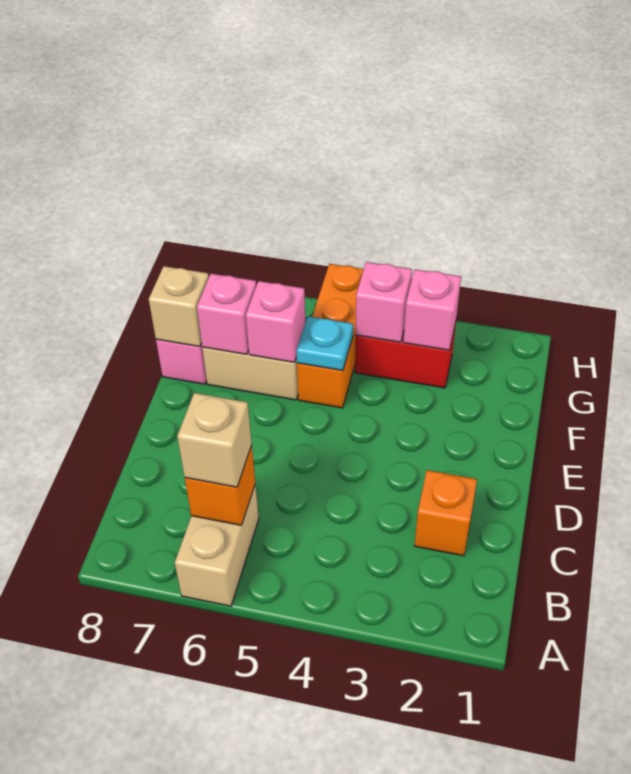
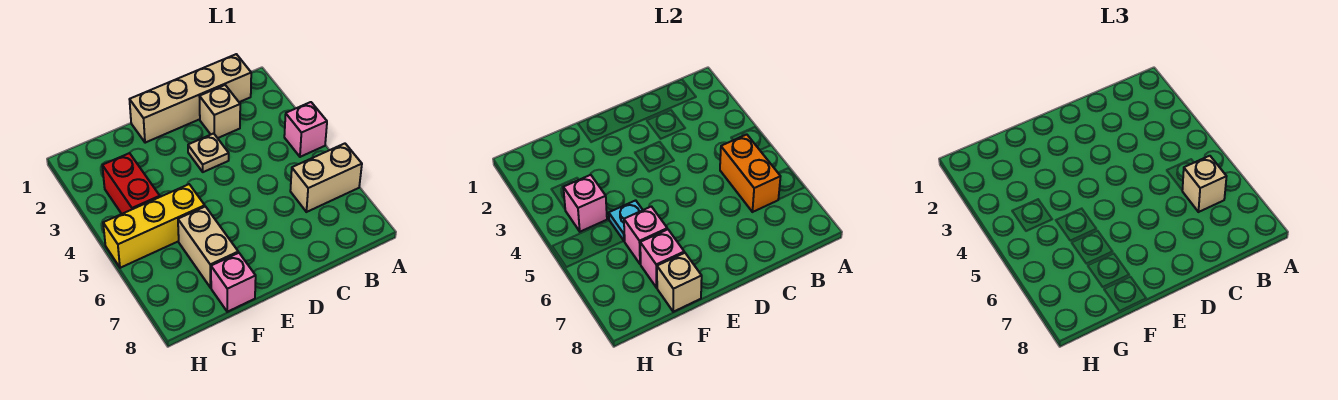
none -> tan brick B1:E1 level 1
orange brick B6 level 2 -> orange brick B5:B6 level 2
orange brick C2 level 1 -> tan brick C2 level 1
none -> tan plate D3 level 1
orange brick F5:H5 level 1 -> yellow brick F5:H5 level 1
pink brick G3 level 2 -> pink brick A4 level 1

